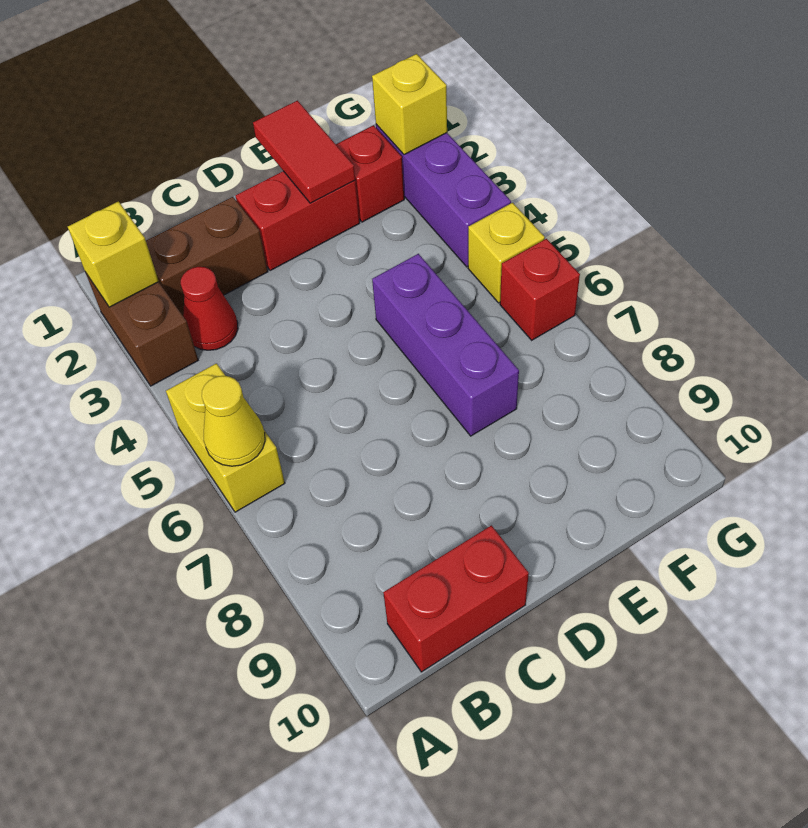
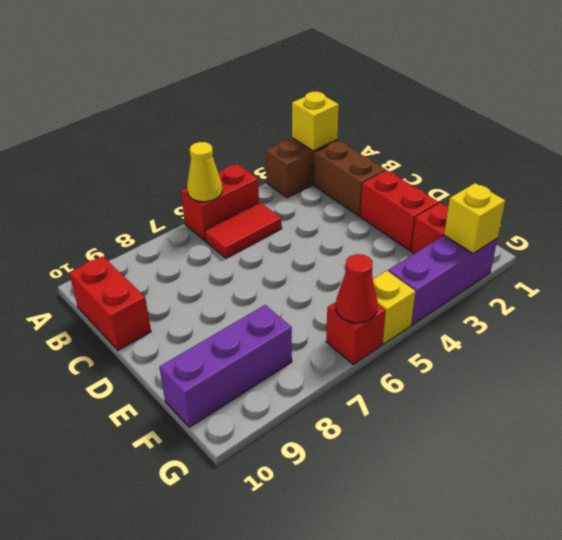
yellow brick A5:A6 level 1 -> red brick A5:A6 level 1
red cone B3 level 1 -> red cone G6 level 2
red tile E1:E2 level 2 -> red tile B5:B6 level 1
purple brick E5:E7 level 1 -> purple brick F8:F10 level 1

